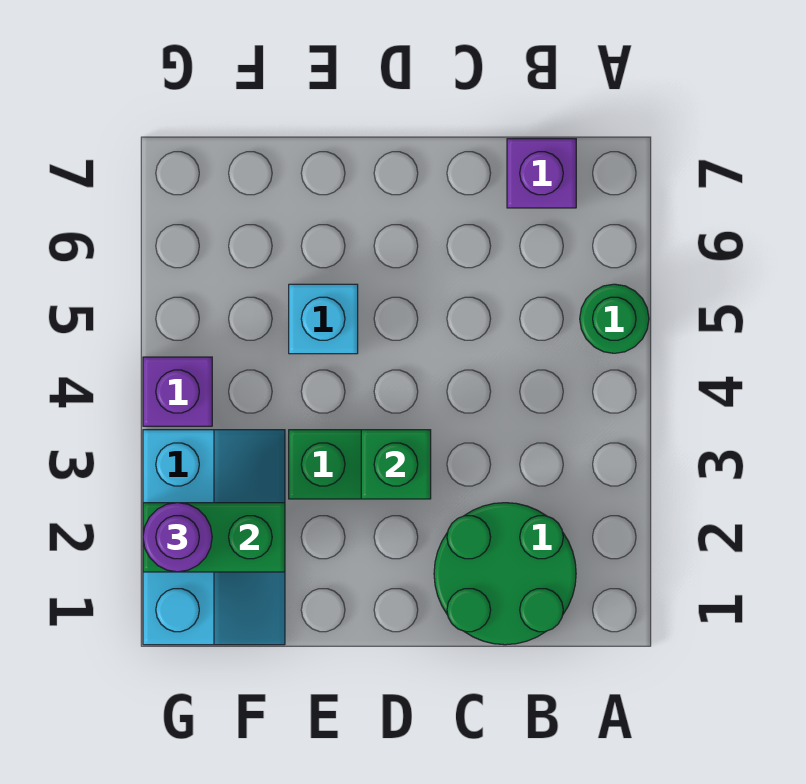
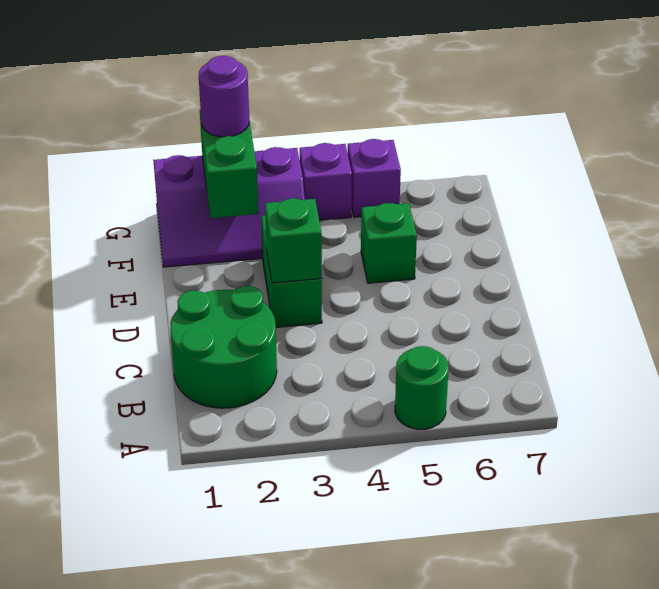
purple brick B7 level 1 -> purple brick G5 level 1
cyan brick E5 level 1 -> green brick E5 level 1
cyan slope F1:G3 level 1 top G -> purple slope F1:G3 level 1 top G

